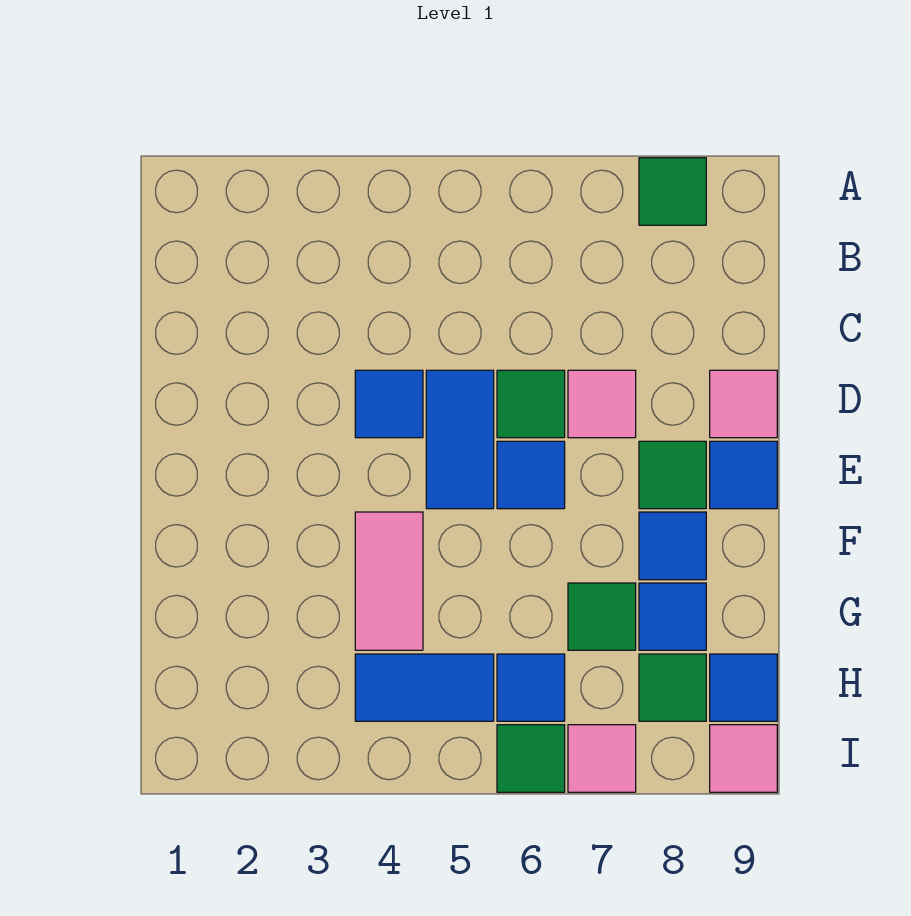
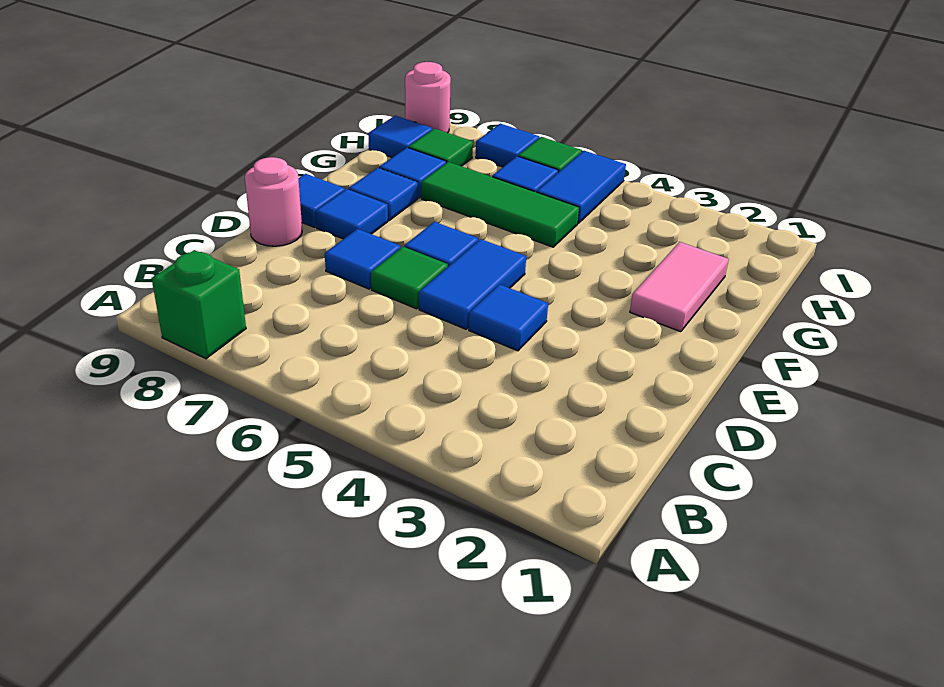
green tile A8 level 1 -> green brick A8 level 1
pink tile D7 level 1 -> blue tile D7 level 1
pink tile D9 level 1 -> pink round brick D9 level 1
green tile E8 level 1 -> blue tile E8 level 1
pink tile F4:G4 level 1 -> pink tile F2:G2 level 1
green tile G7 level 1 -> green tile G5:G7 level 1
blue tile H4:H5 level 1 -> blue tile H5:I5 level 1
pink tile I7 level 1 -> blue tile I7 level 1
pink tile I9 level 1 -> pink round brick I9 level 1

